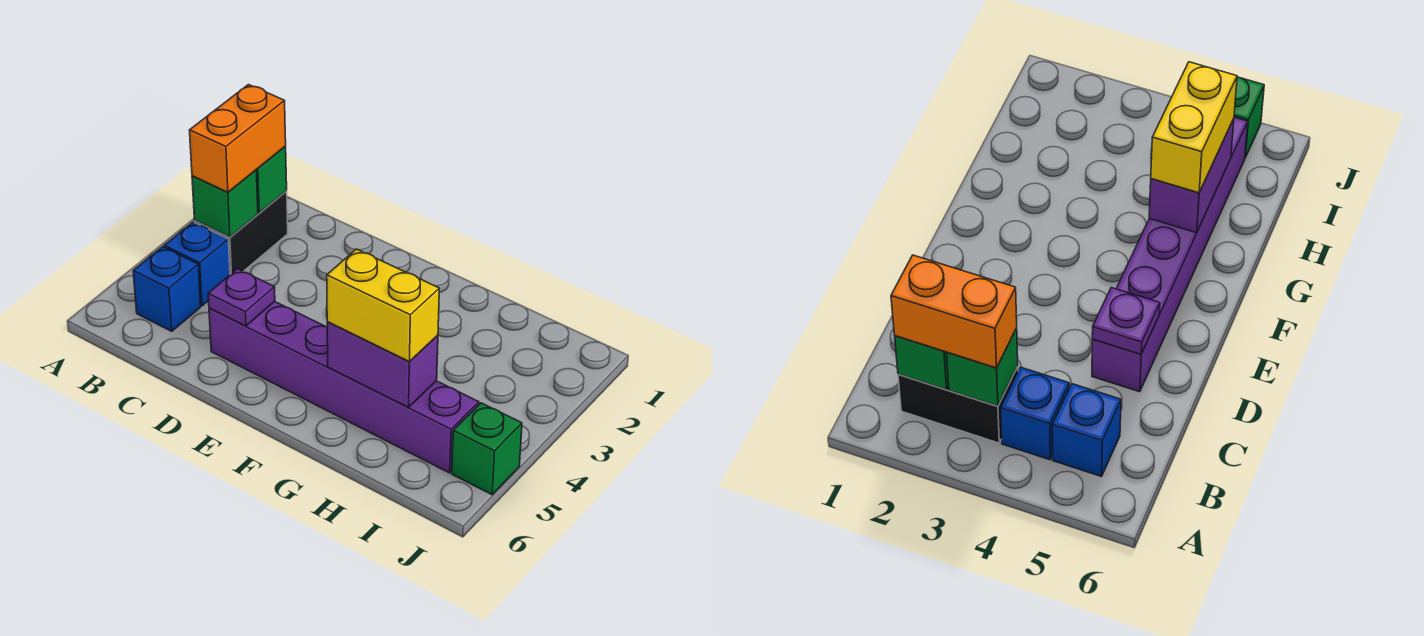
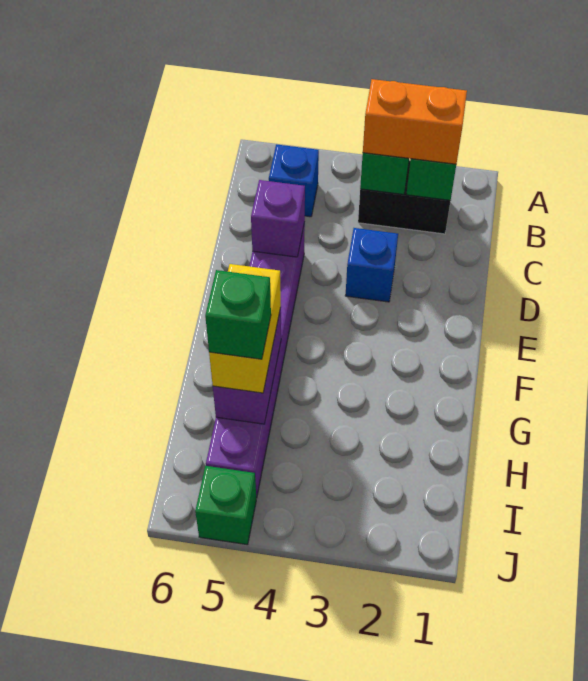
blue brick B4 level 1 -> blue brick D3 level 1
purple plate D5 level 2 -> purple brick D5 level 2
none -> green brick H5 level 4

